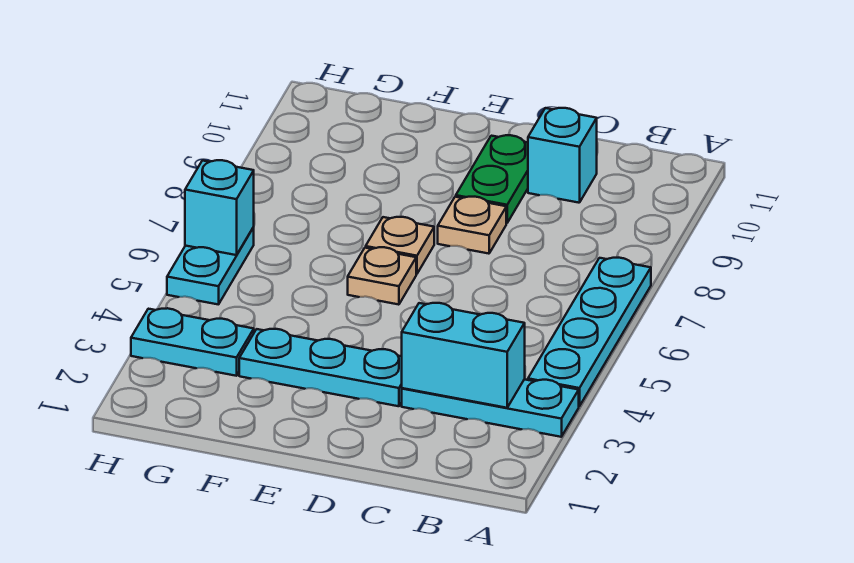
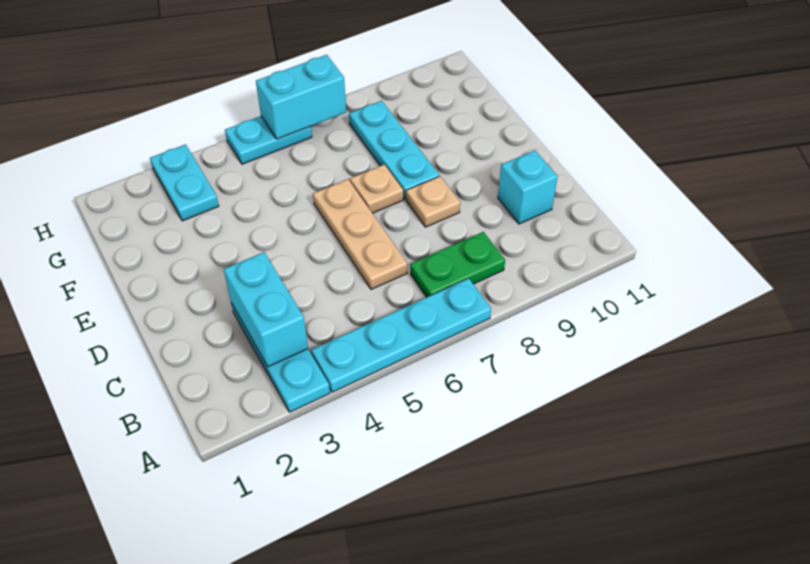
cyan plate D3:F3 level 1 -> cyan plate E8:G8 level 1
green plate D9:D10 level 1 -> green plate B7:B8 level 1
tan plate E6 level 1 -> tan plate C6:E6 level 1
cyan brick H6 level 2 -> cyan brick H6:H7 level 2

